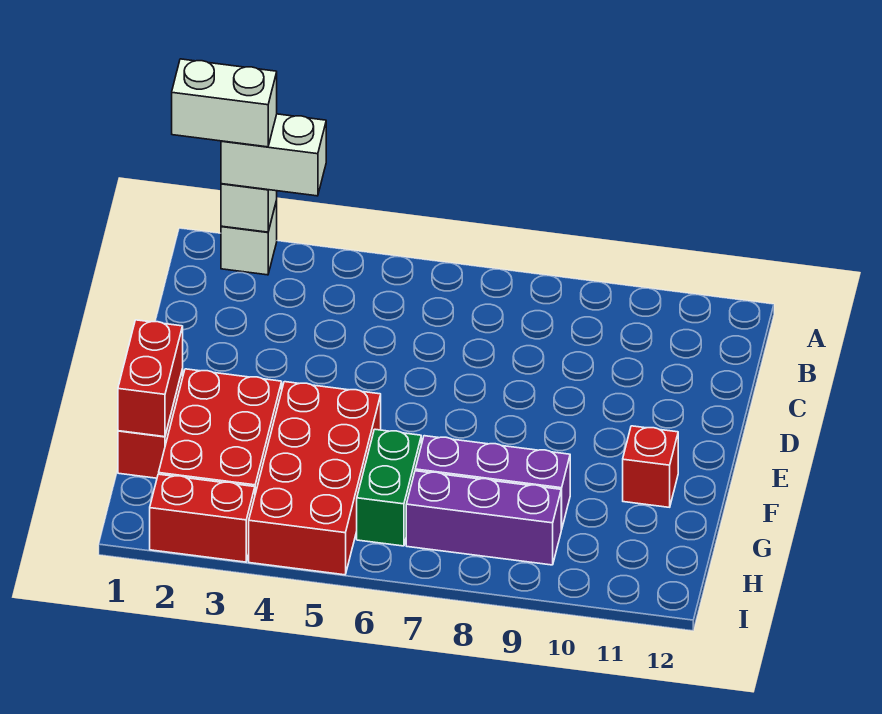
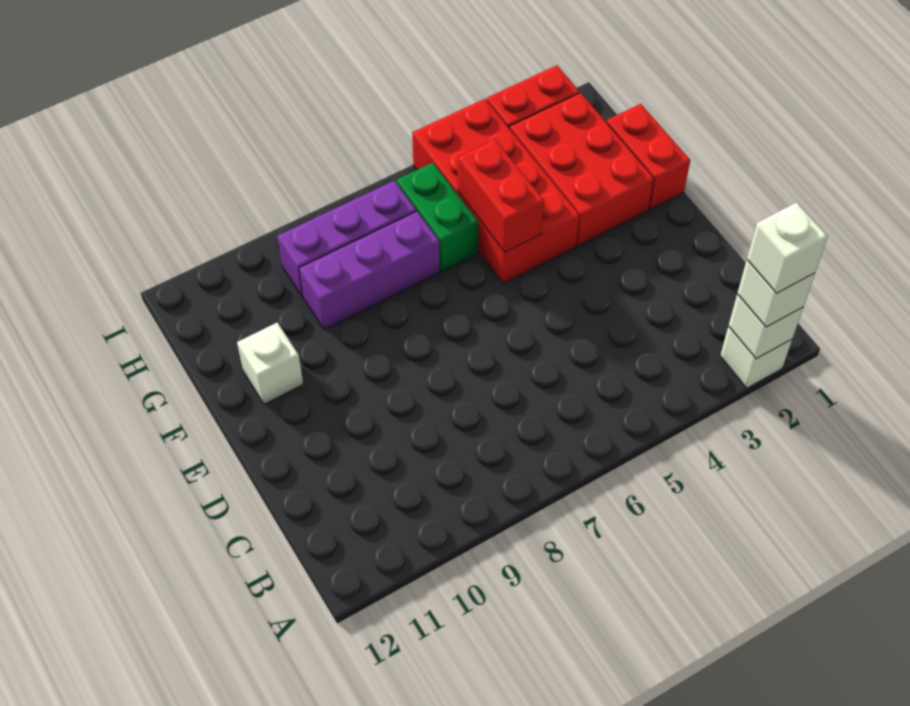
white brick A1:A2 level 4 -> white brick A2 level 4
white brick A2:A3 level 3 -> white brick A2 level 3
red brick F1:G1 level 2 -> red brick F5:G5 level 2
red brick F11 level 1 -> white brick F11 level 1

